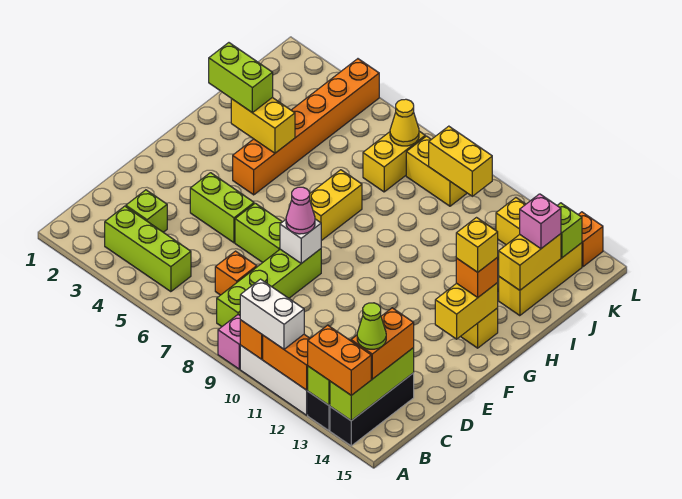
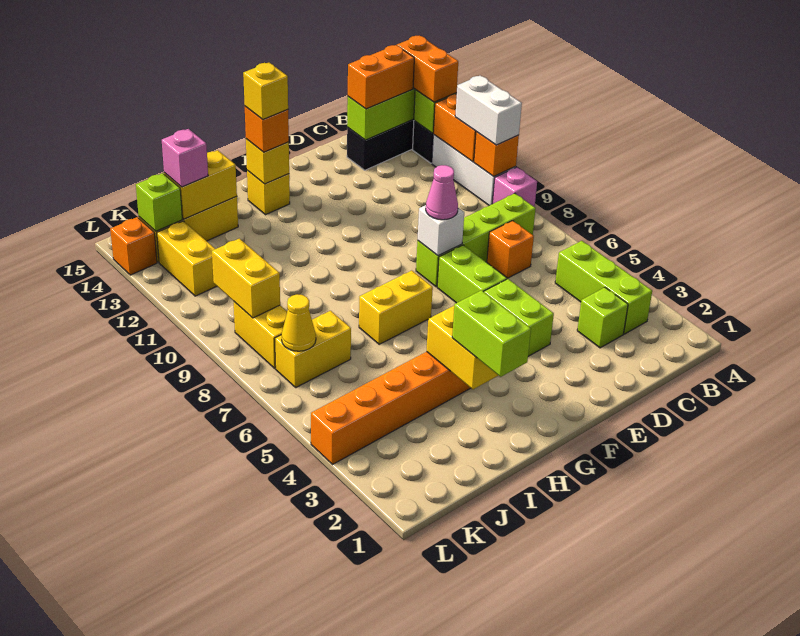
lime cone B14 level 4 -> none
yellow brick F14:G14 level 2 -> yellow brick G14 level 2

